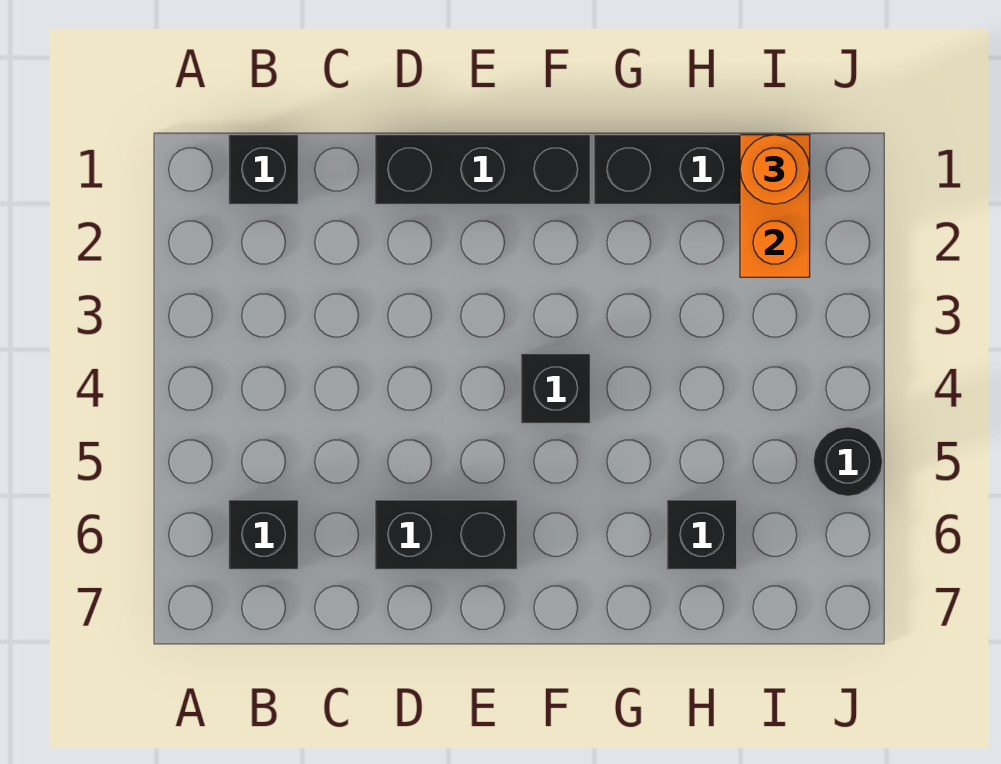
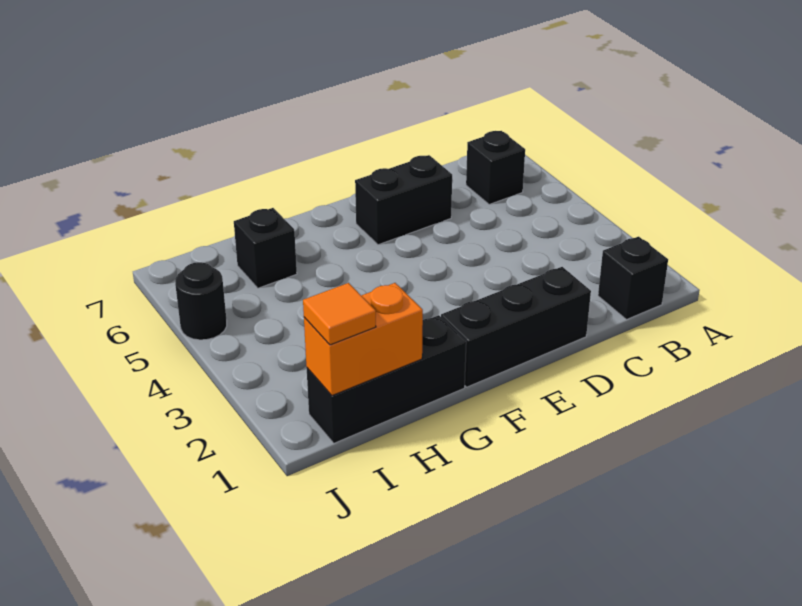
black brick F4 level 1 -> none
orange brick I1:I2 level 2 -> orange brick H1:I1 level 2
orange round brick I1 level 3 -> orange tile I1 level 3

